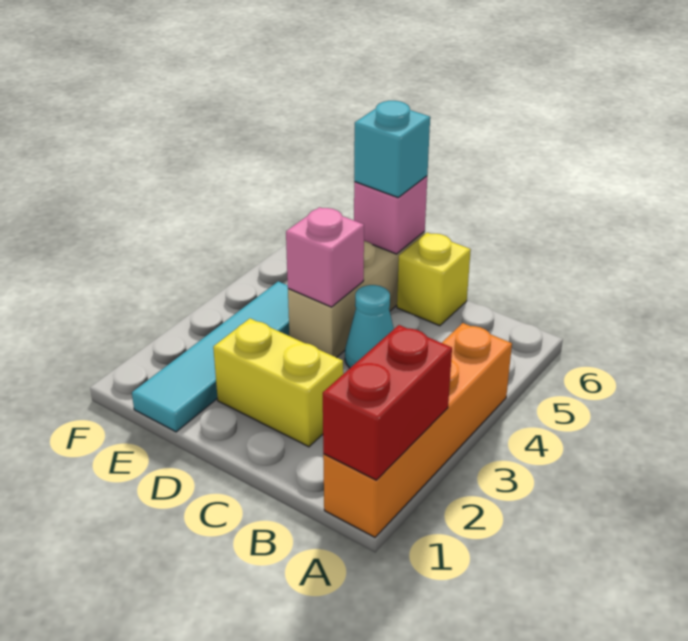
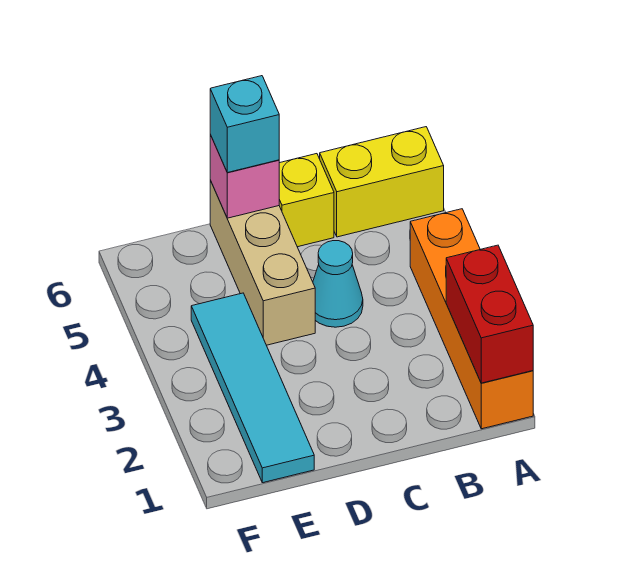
yellow brick C2:D2 level 1 -> yellow brick A6:B6 level 1
pink brick D4 level 2 -> none

